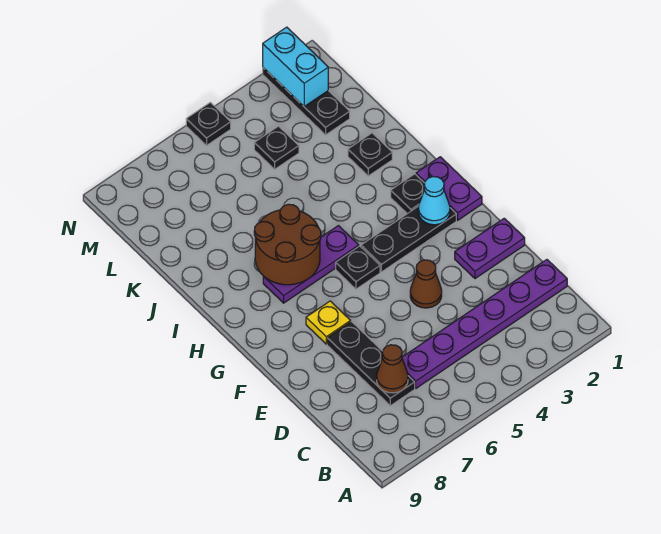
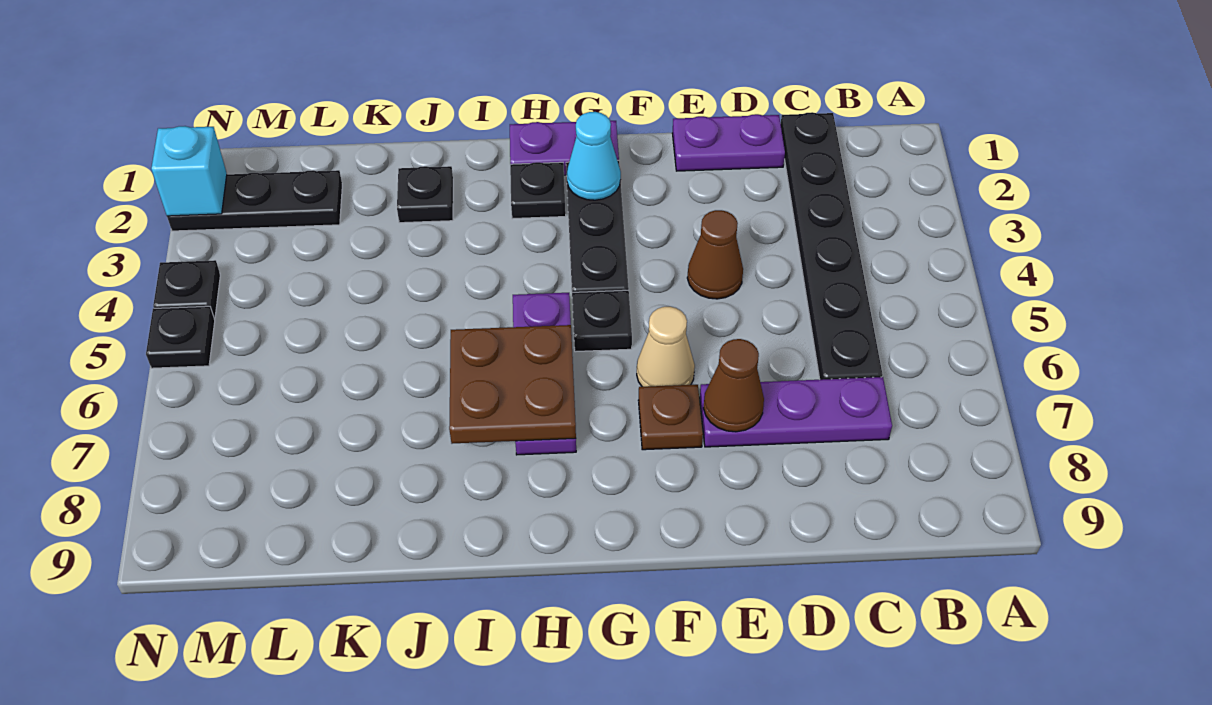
purple plate C1:C6 level 1 -> black plate C1:C6 level 1
black plate C7:E7 level 1 -> purple plate C7:E7 level 1
brown cone C7 level 2 -> brown cone E7 level 2
purple plate E1:E2 level 1 -> purple plate D1:E1 level 1
none -> tan cone F6 level 1
yellow plate F7 level 1 -> brown plate F7 level 1
brown round brick H6:I7 level 2 -> brown plate H6:I7 level 2
black plate L4 level 1 -> black plate N4 level 1
cyan brick M2:N2 level 2 -> cyan brick N2 level 2

